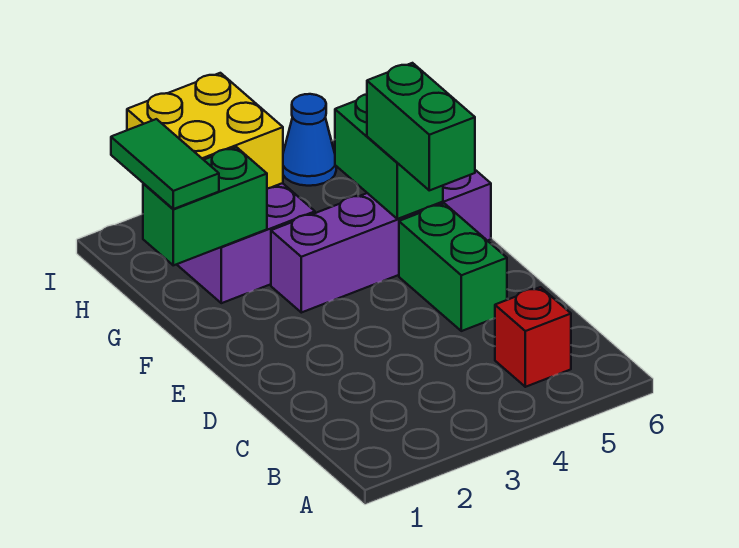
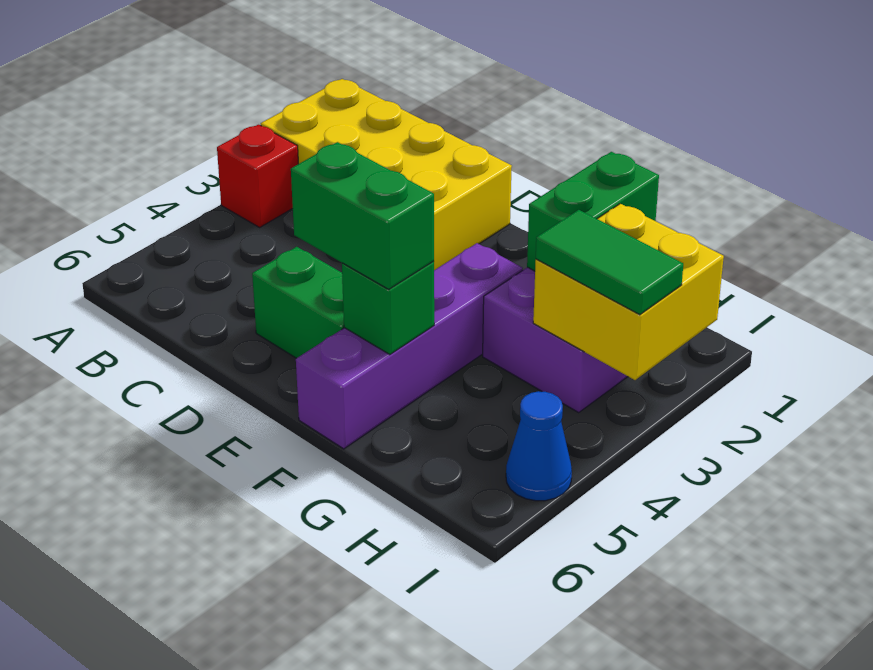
none -> yellow brick A1:D2 level 1
red brick B5 level 1 -> red brick A3 level 1
green brick F5:G5 level 2 -> green brick F5 level 2
green tile G1:H1 level 3 -> green tile H3:I3 level 3

